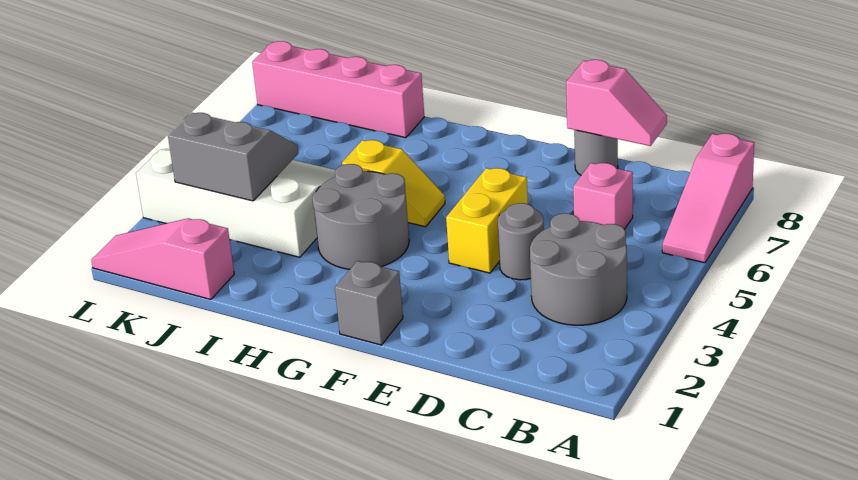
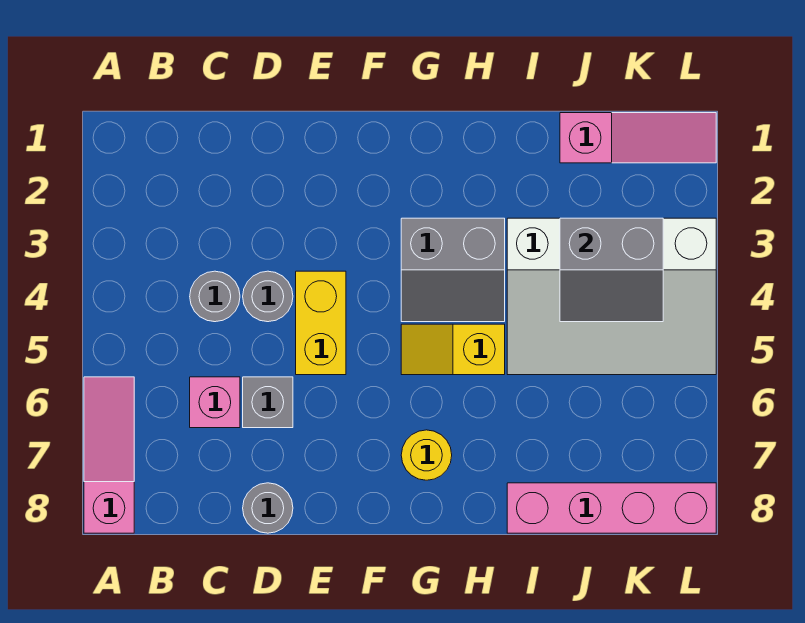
grey round brick B3:C4 level 1 -> grey round brick C4 level 1
pink slope C8:D8 level 2 top D -> none
grey brick F1 level 1 -> grey brick D6 level 1
grey round brick G3:H4 level 1 -> grey slope G3:H4 level 1 top 3
none -> yellow round brick G7 level 1

